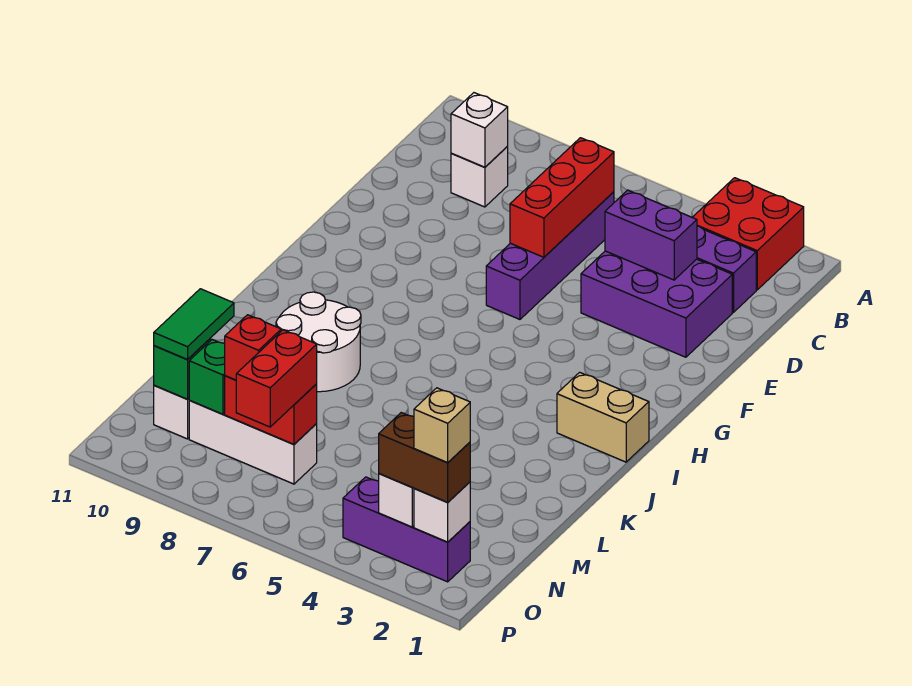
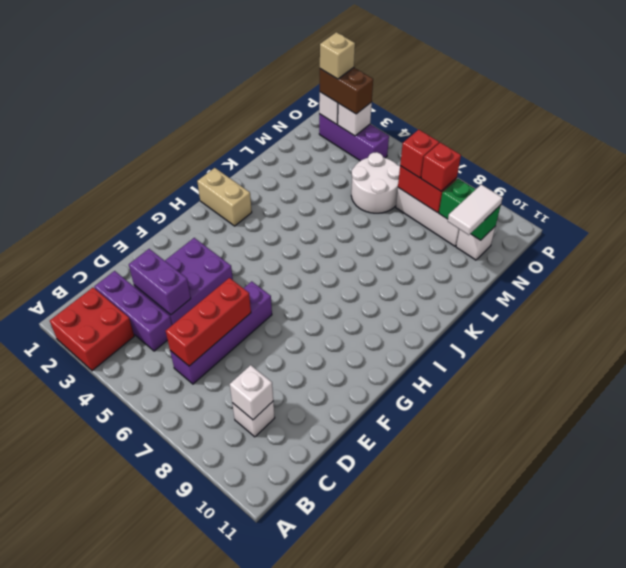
purple brick D2:E4 level 1 -> purple brick D3:F4 level 1
white round brick J8:K9 level 1 -> white round brick M5:N6 level 1
green tile M10:N10 level 3 -> white tile M10:N10 level 3
red brick N7:O7 level 3 -> red brick N7 level 3

